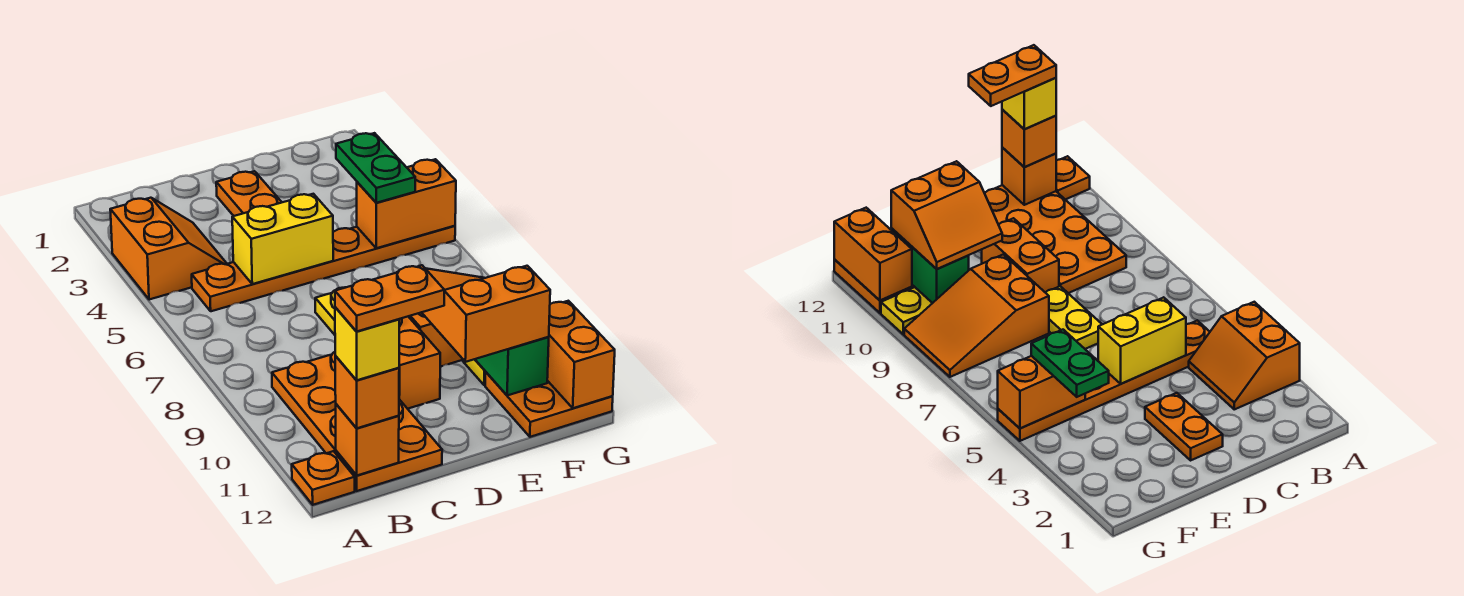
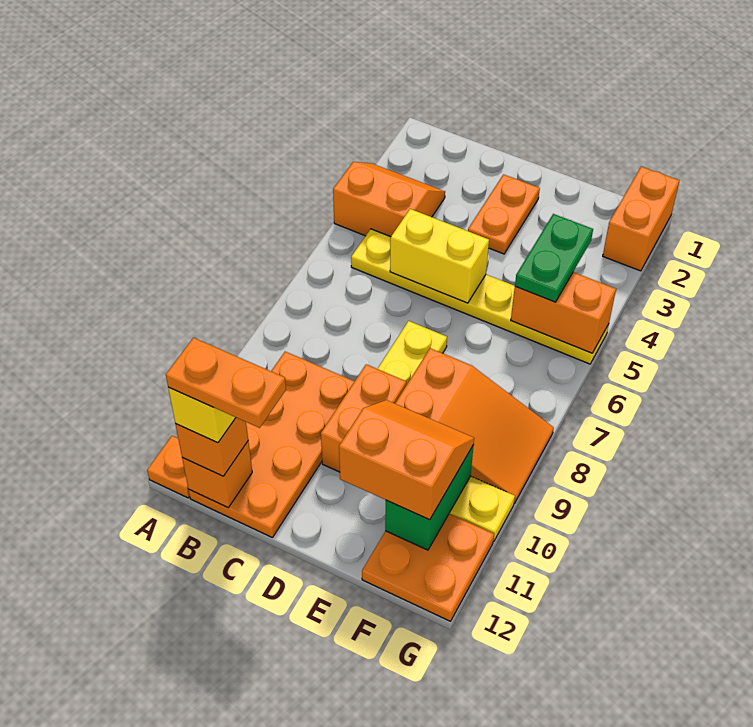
orange slope A3:B4 level 1 top A -> orange slope A3:B4 level 1 top 4
orange plate B5:G5 level 1 -> yellow plate B5:G5 level 1
orange brick G11:G12 level 2 -> orange brick G1:G2 level 1

